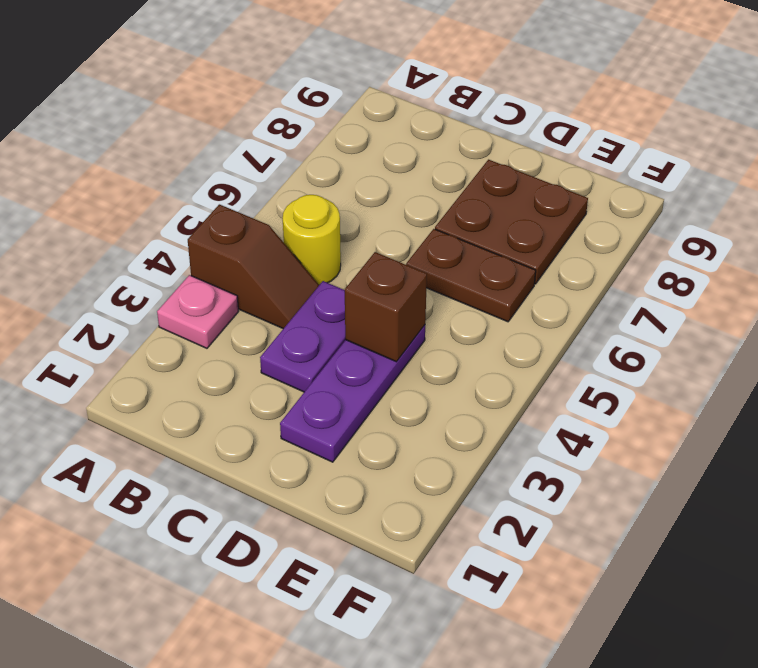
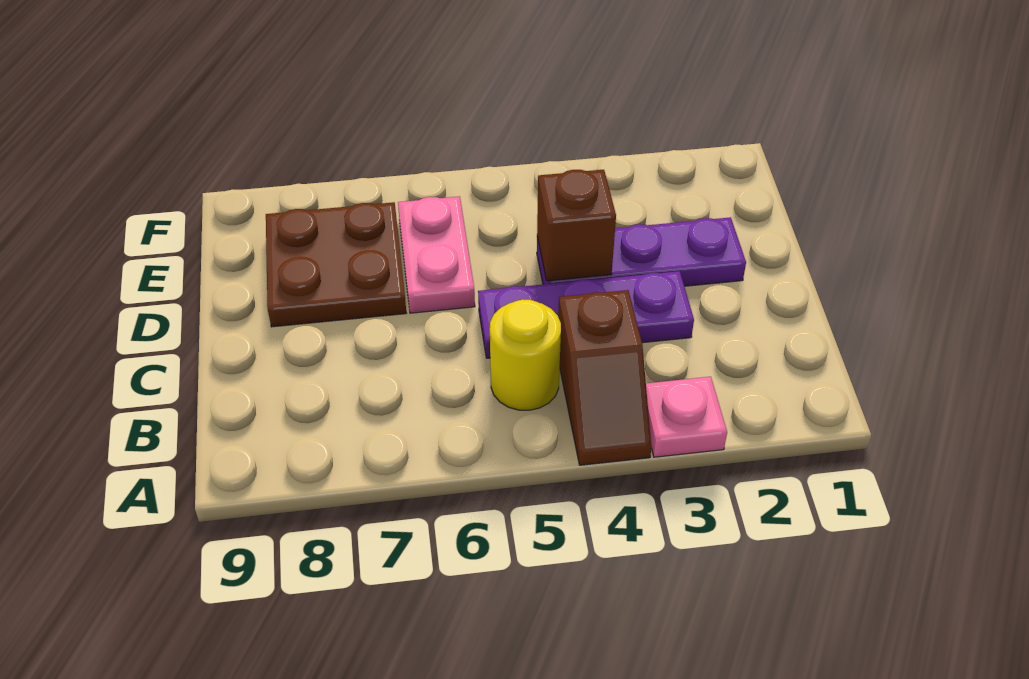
brown slope A4:B4 level 1 top A -> brown slope A4:B4 level 1 top B
purple plate C3:C4 level 1 -> purple plate C3:C5 level 1
brown plate D6:E6 level 1 -> pink plate D6:E6 level 1

